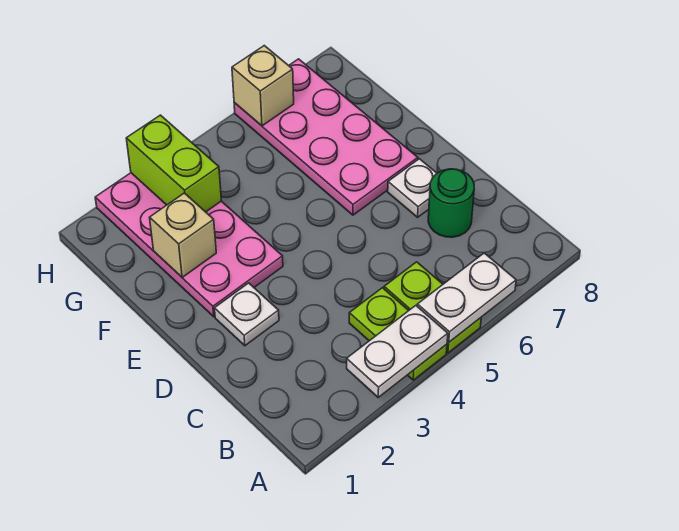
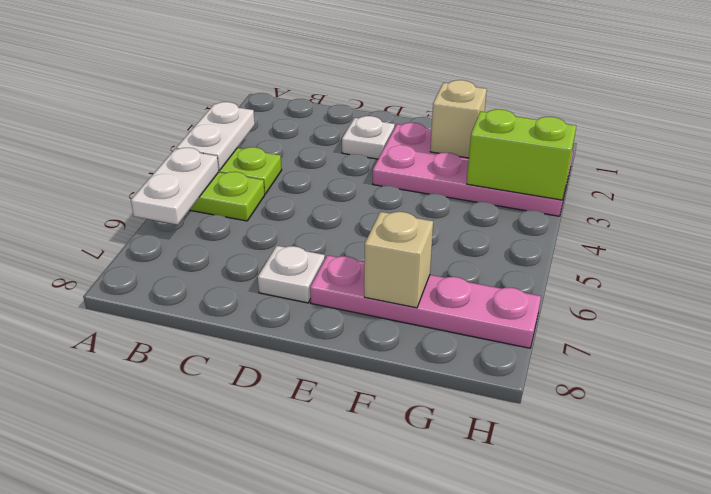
green round brick C7 level 1 -> none
pink plate E6:H7 level 1 -> pink plate E7:H7 level 1
tan brick H6 level 2 -> tan brick F7 level 2

